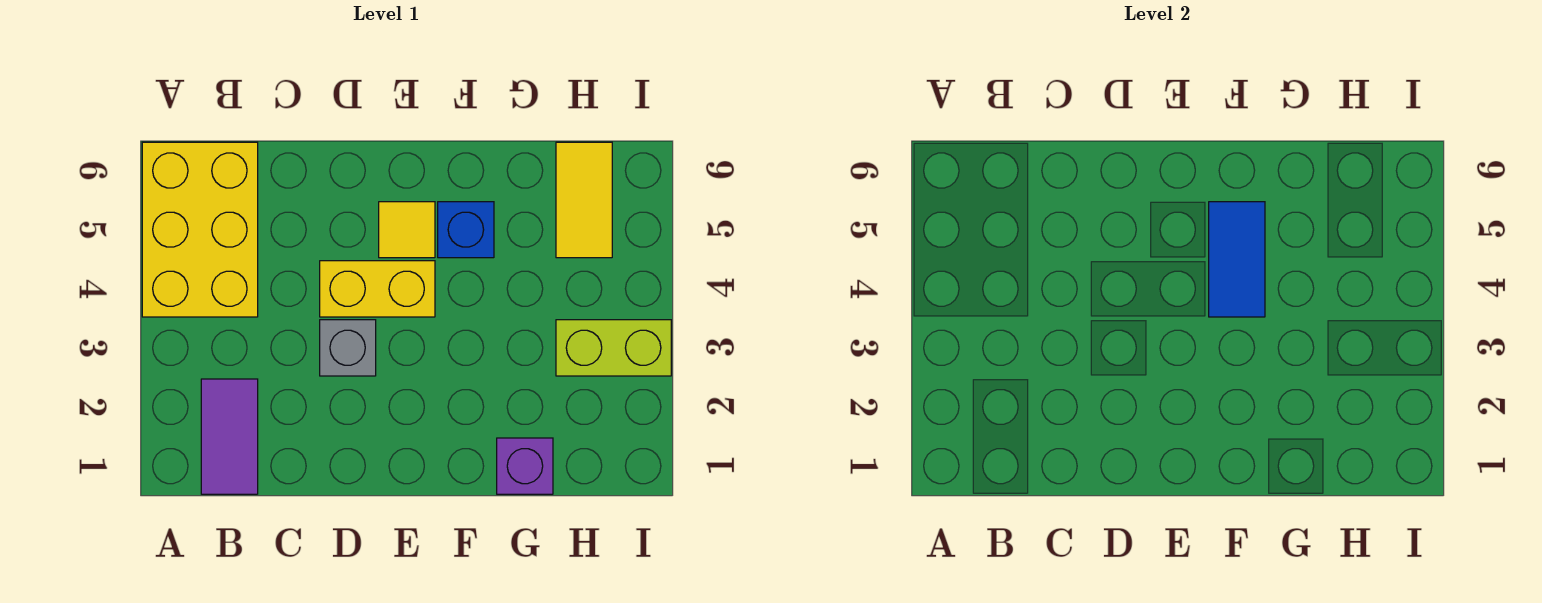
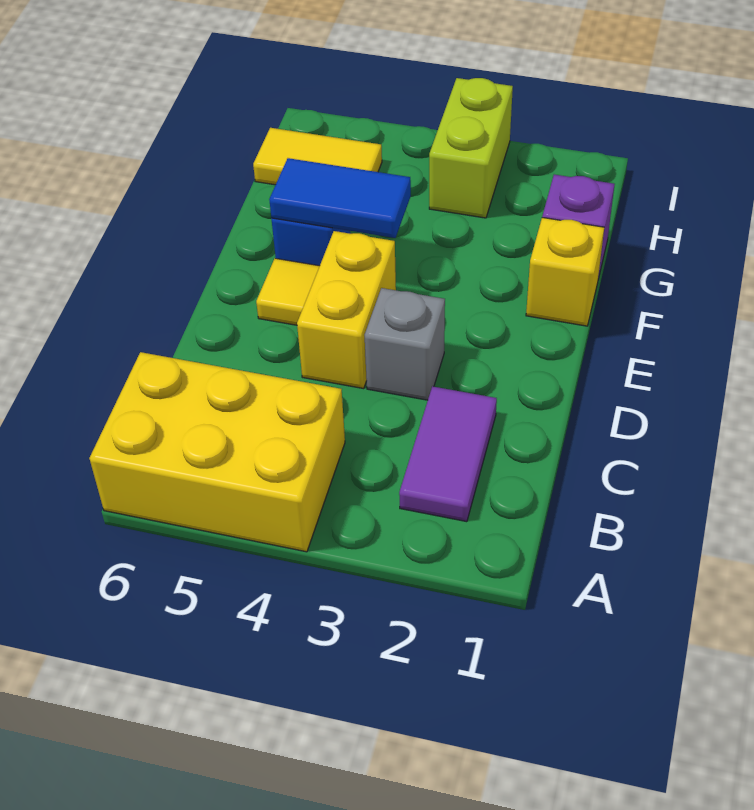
purple tile B1:B2 level 1 -> purple tile B2:C2 level 1
none -> yellow brick F1 level 1

